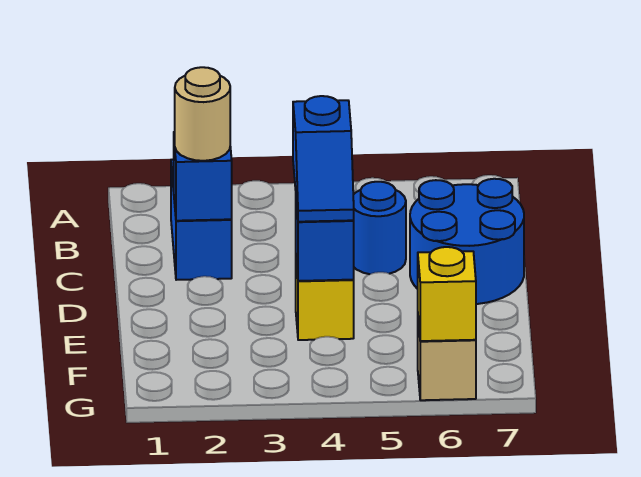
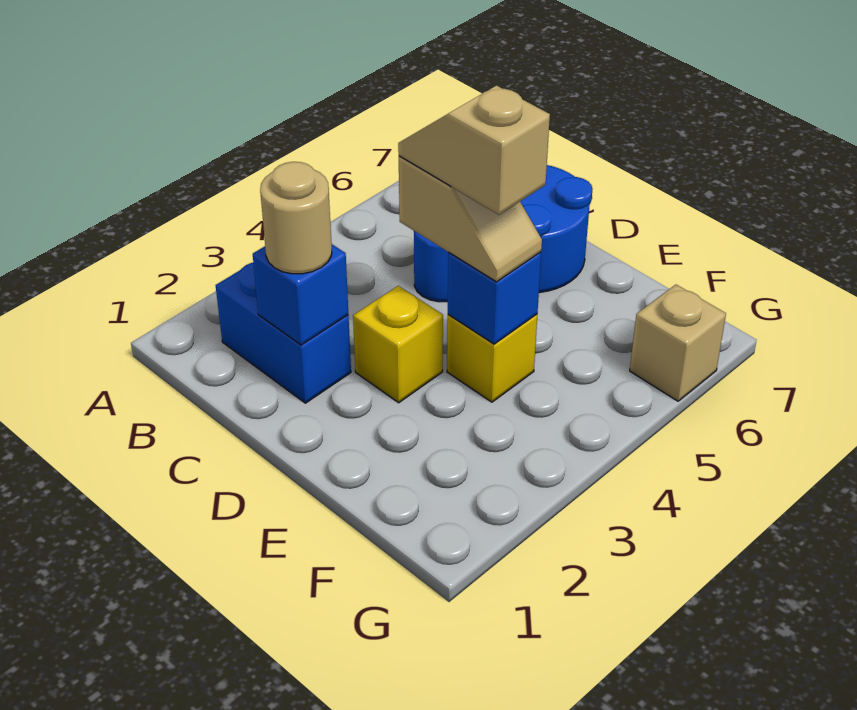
blue slope D4:E4 level 3 top D -> tan slope D4:E4 level 3 top D
none -> tan slope D4:E4 level 4 top E
yellow brick G6 level 2 -> yellow brick D3 level 1

